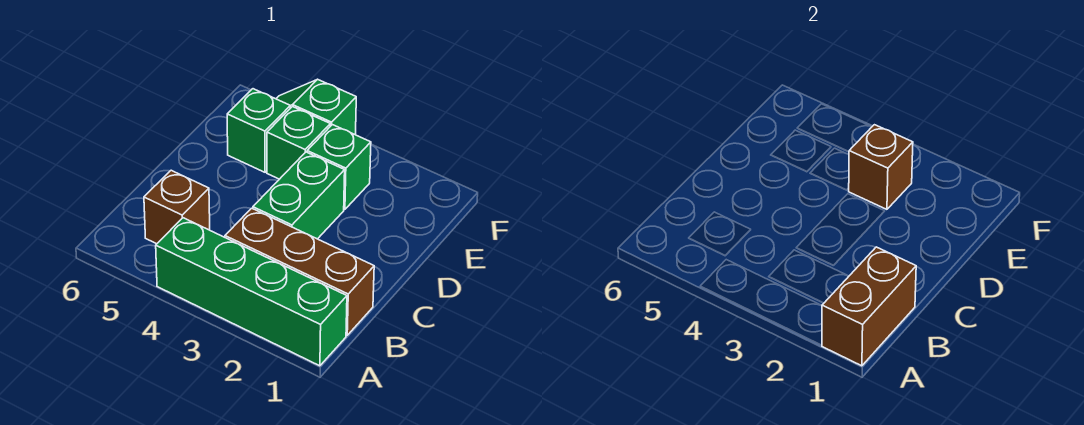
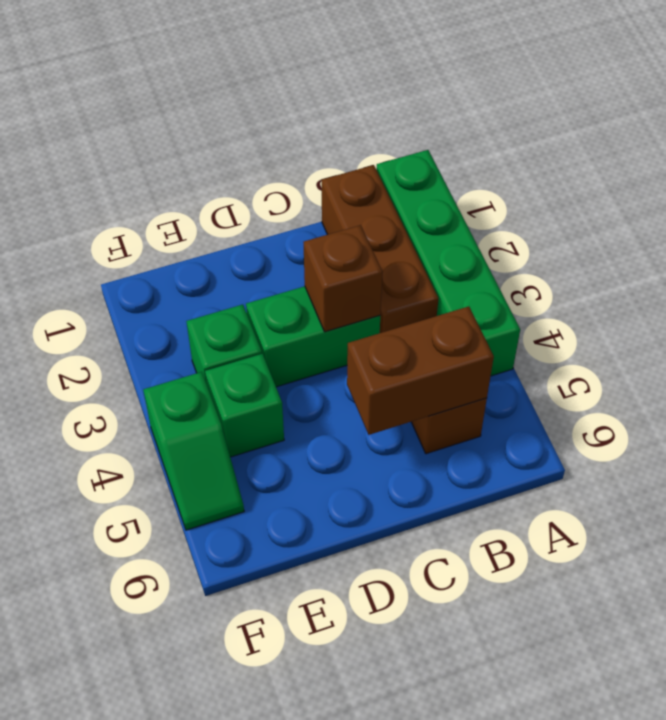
brown brick A1:B1 level 2 -> brown brick B5:C5 level 2
brown brick E3 level 2 -> brown brick C3 level 2
green brick E5 level 1 -> none

